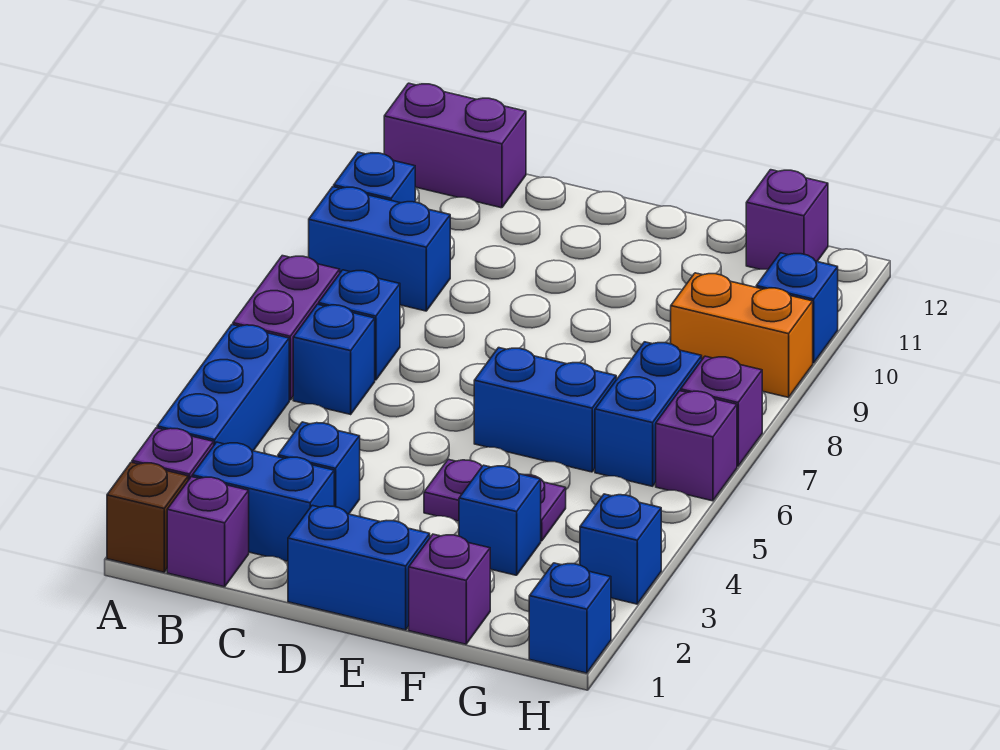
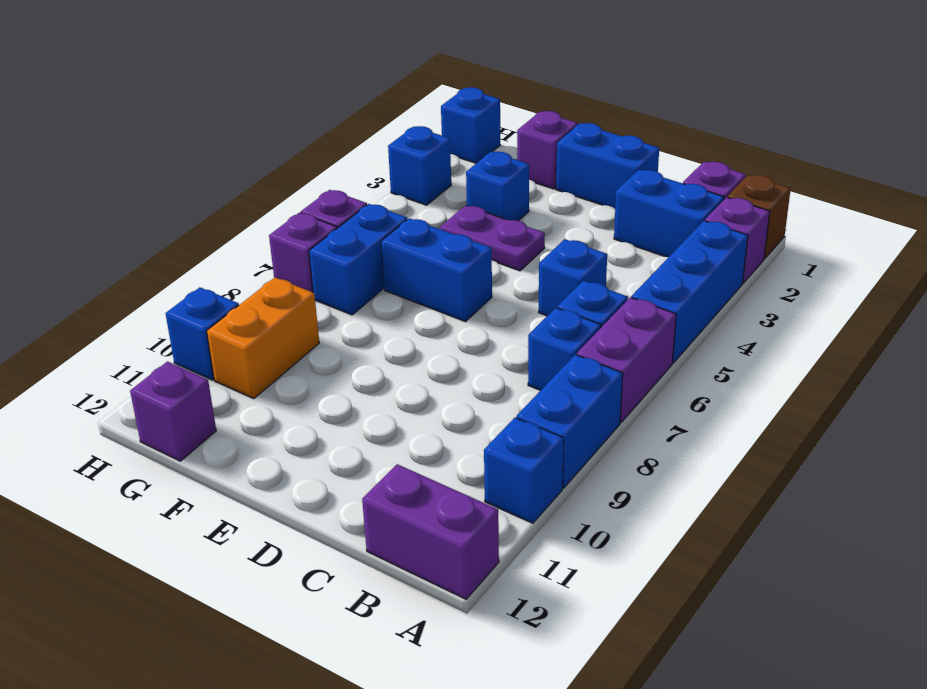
blue brick A9:B9 level 1 -> blue brick A8:A9 level 1
blue brick C3 level 1 -> blue brick C5 level 1
orange brick G9:H9 level 1 -> orange brick G9:G10 level 1

